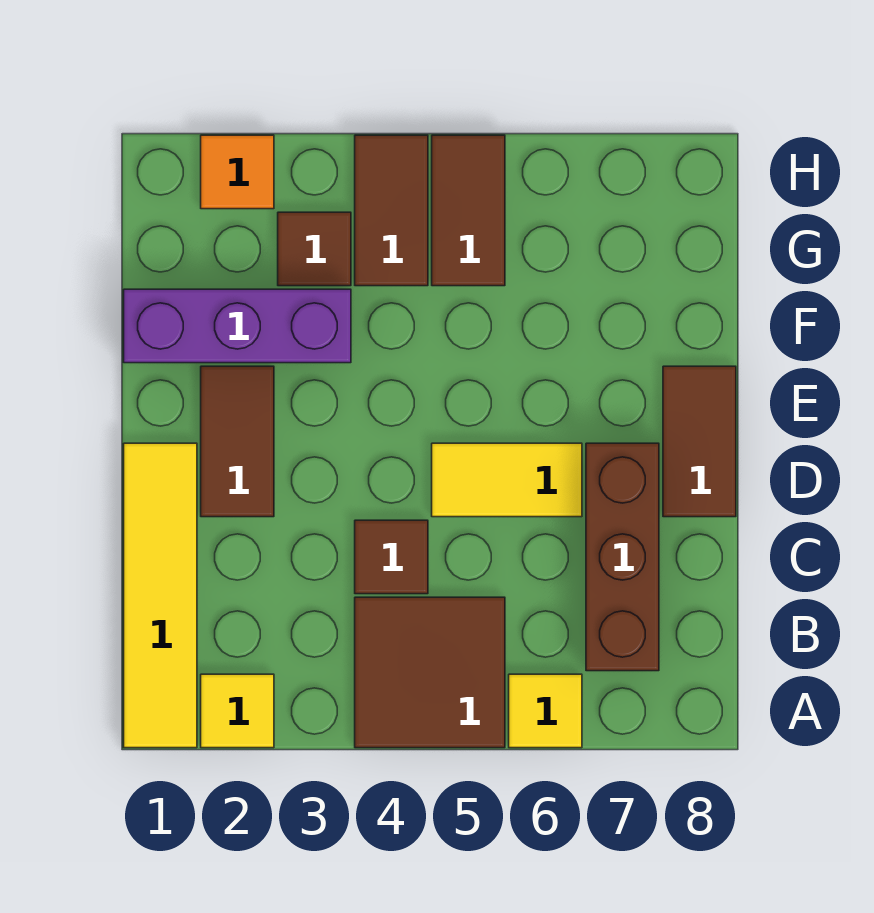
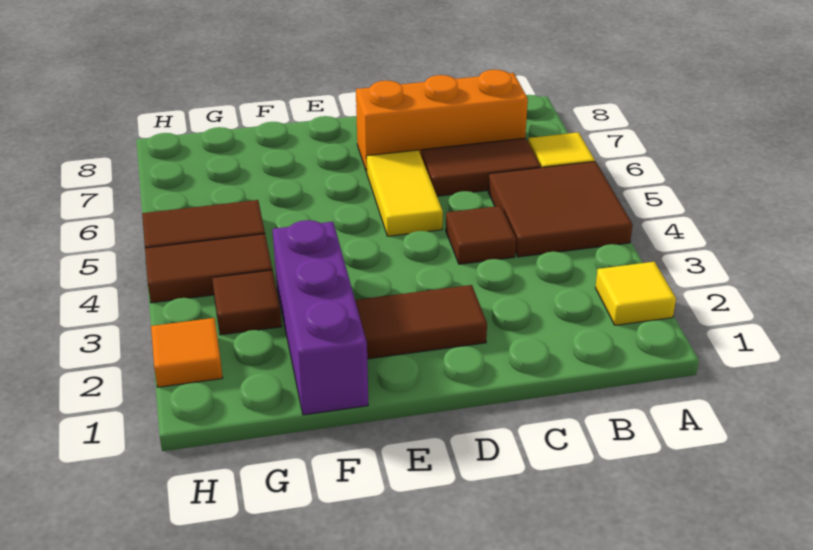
yellow tile A1:D1 level 1 -> none
brown brick B7:D7 level 1 -> orange brick B7:D7 level 1
brown tile D8:E8 level 1 -> brown tile B6:C6 level 1

